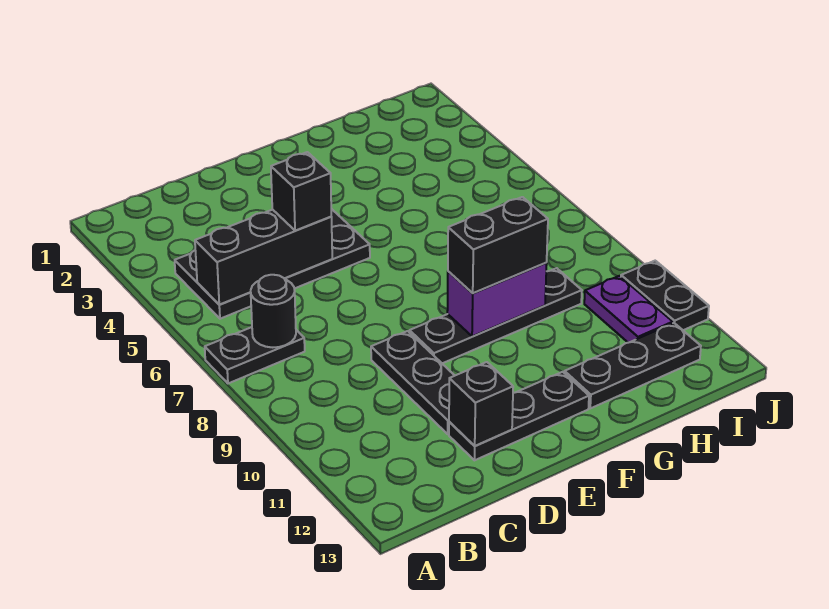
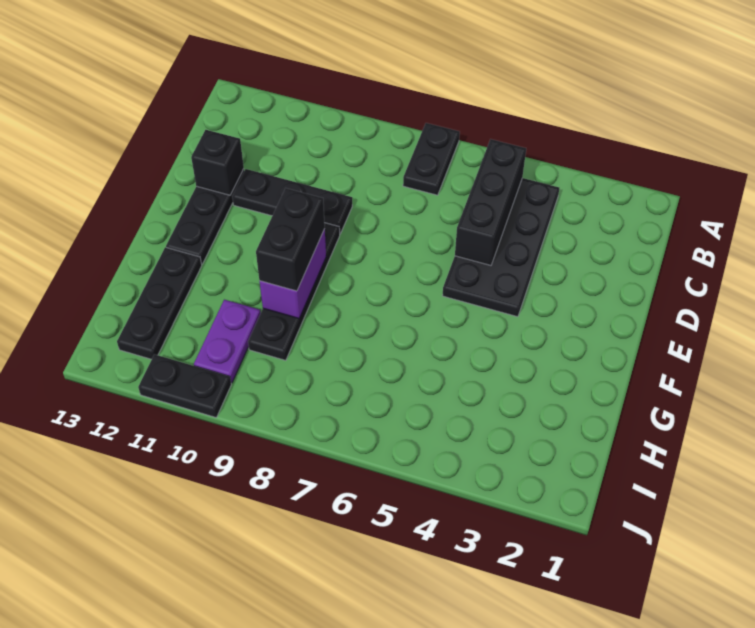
black round brick B7 level 2 -> none
black brick D5 level 3 -> none
purple plate I10:I11 level 1 -> purple plate H10:I10 level 1

